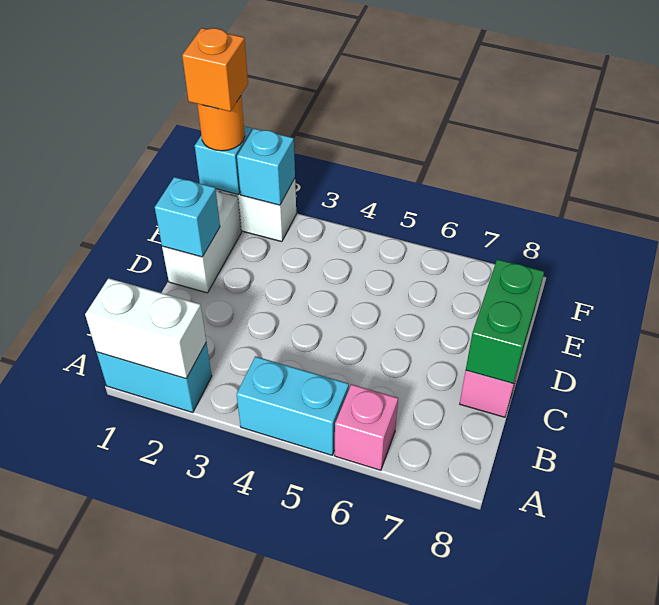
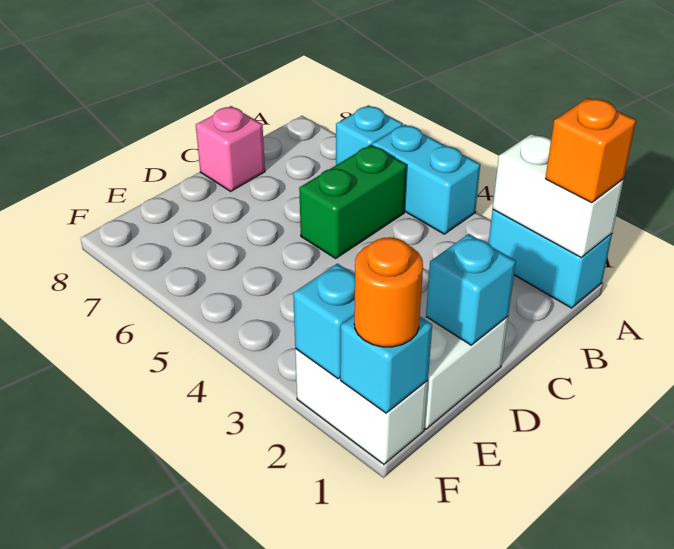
pink brick A6 level 1 -> cyan brick A6 level 1
green brick C8:D8 level 2 -> green brick B5:C5 level 1
orange brick F1 level 4 -> orange brick A1 level 3

